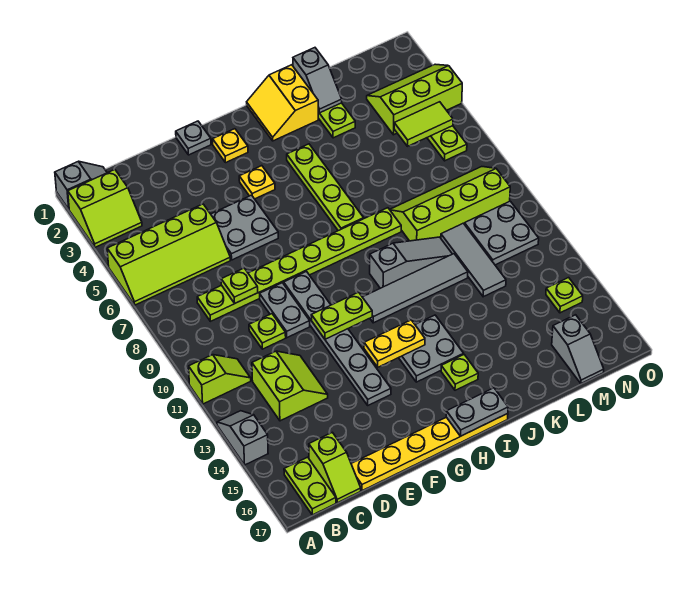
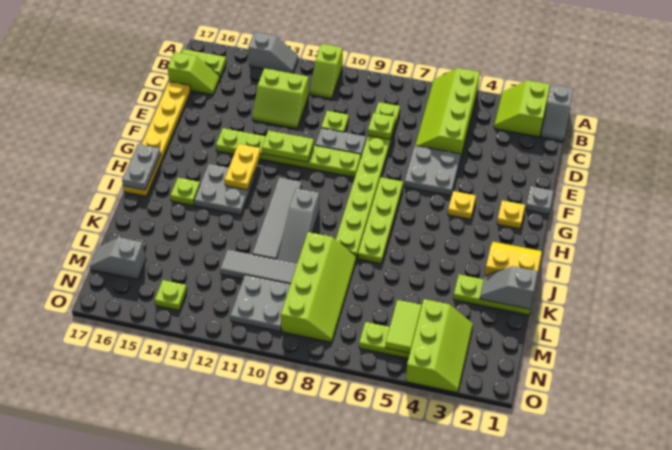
lime slope C16:C17 level 1 top 16 -> lime slope C16:C17 level 1 top 17
grey plate F9:F14 level 1 -> lime plate F9:F14 level 1
lime plate F11:G11 level 2 -> lime plate F11:F12 level 2
lime plate I4:I7 level 1 -> lime plate G7:J7 level 1

